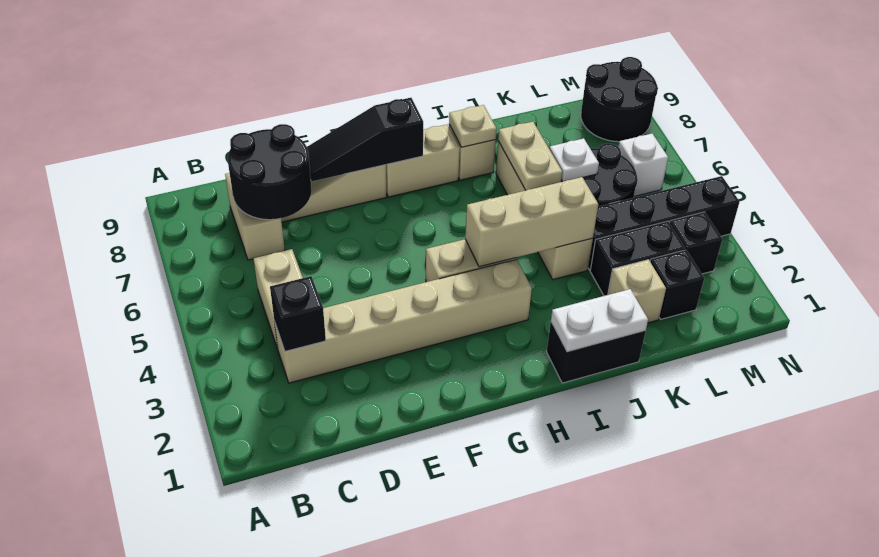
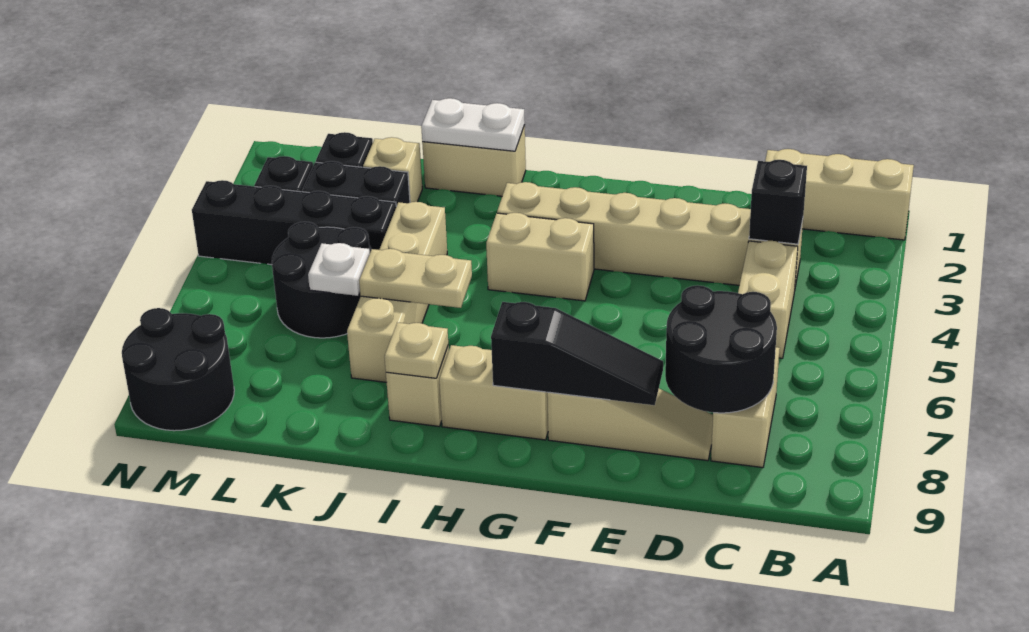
tan brick H4:J4 level 2 -> tan brick A1:C1 level 1
black brick I1:J1 level 1 -> tan brick I1:J1 level 1
tan plate J6:J7 level 2 -> tan plate I6:J6 level 2
white brick M6 level 1 -> none

